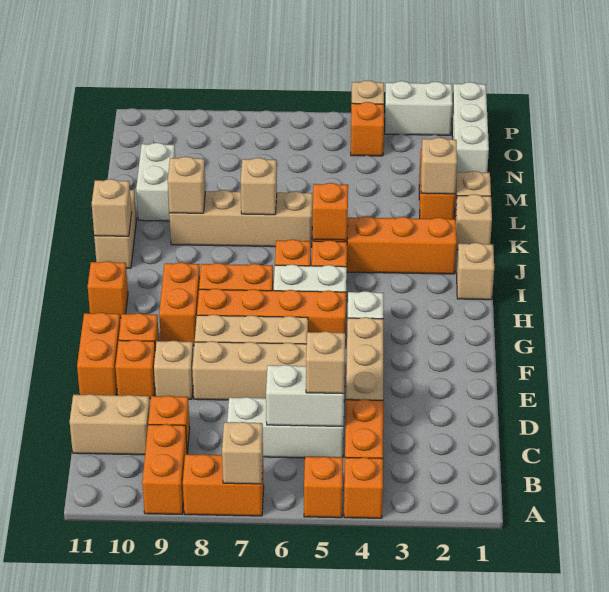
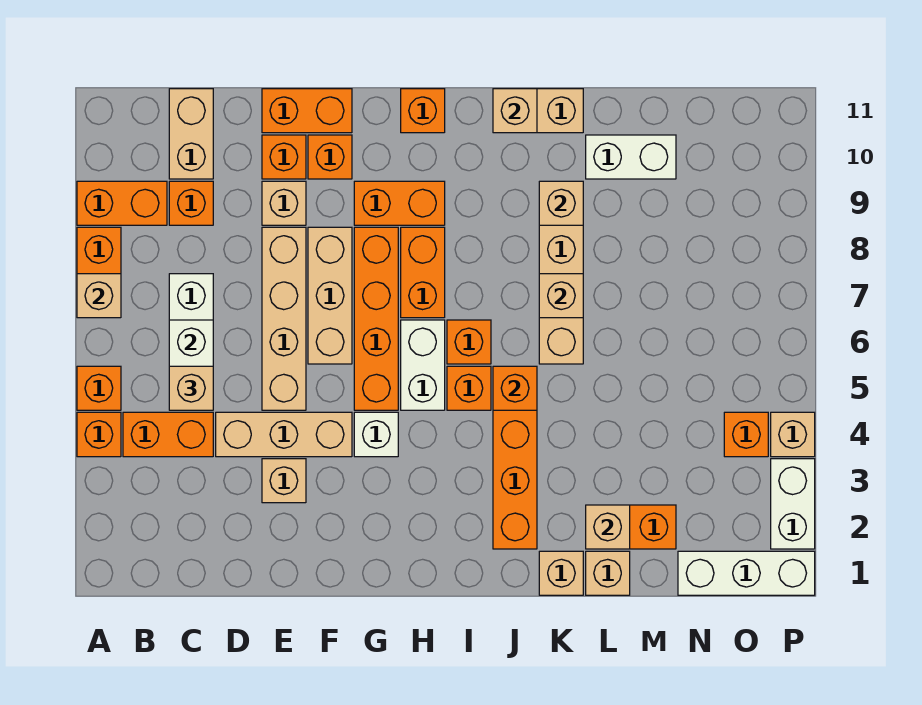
tan brick I1 level 1 -> tan brick E3 level 1

